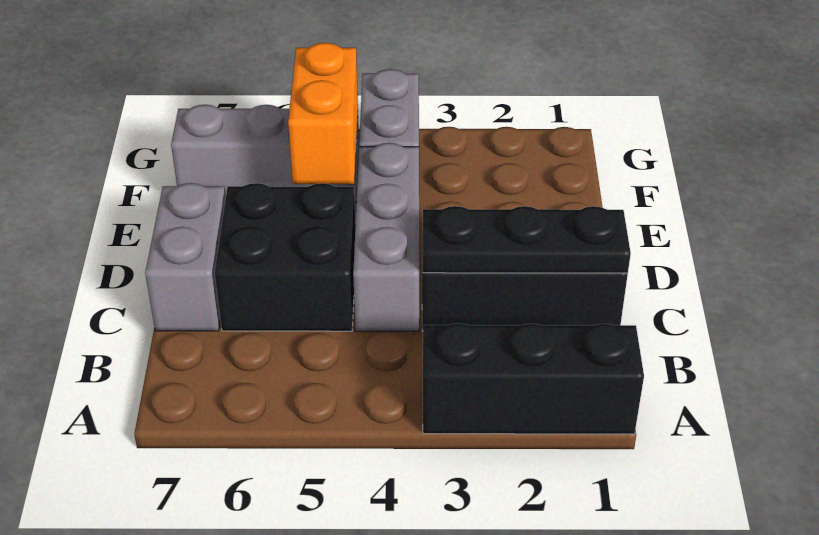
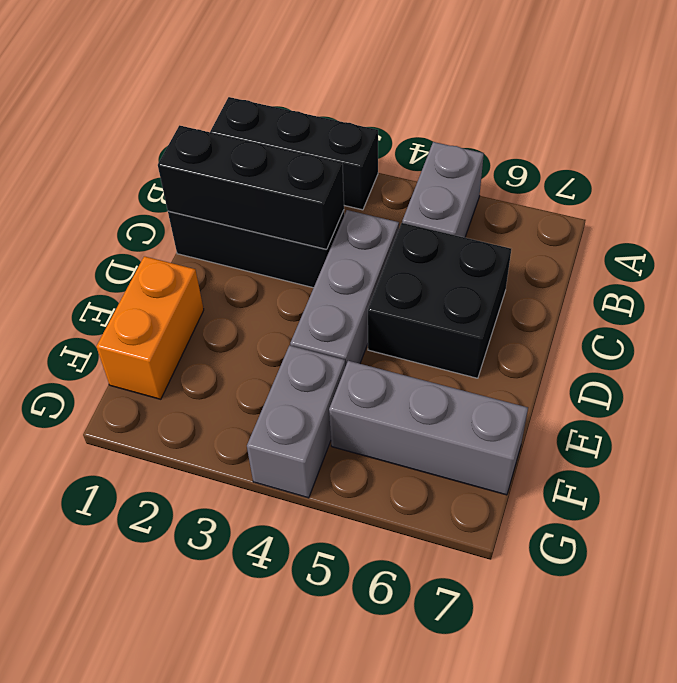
black plate C1:C3 level 2 -> black brick C1:C3 level 2
grey brick C7:D7 level 1 -> grey brick A5:B5 level 1
orange brick E5:F5 level 2 -> orange brick E1:F1 level 1

